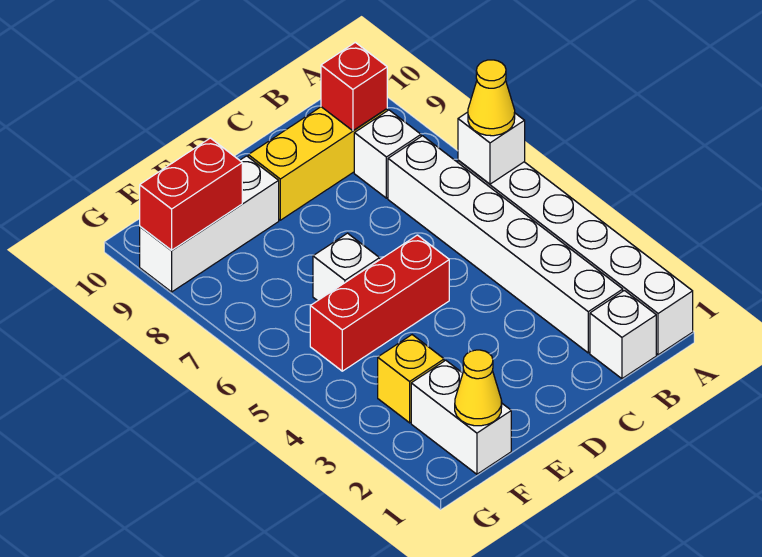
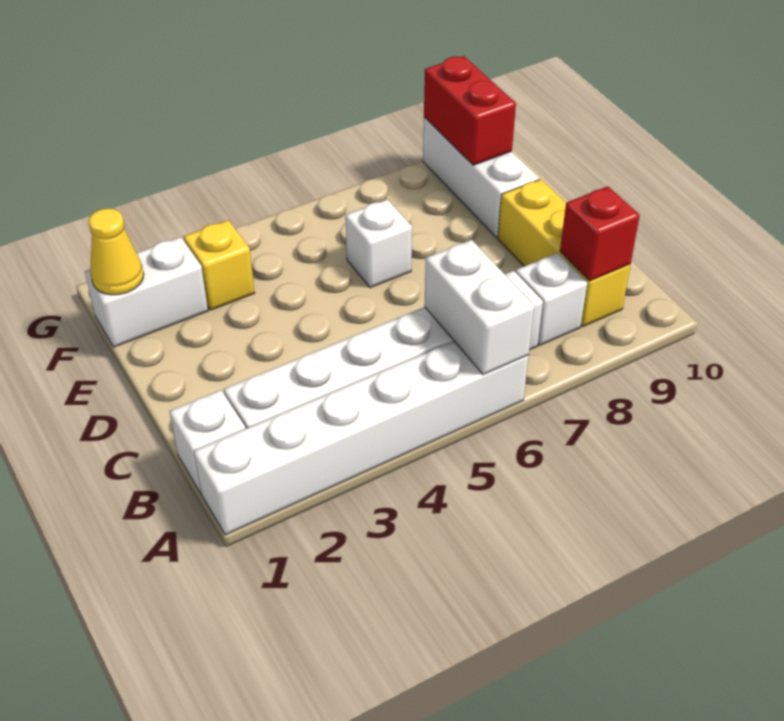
white brick A6 level 2 -> white brick A6:B6 level 2
yellow cone A6 level 3 -> none
red brick D5:F5 level 1 -> none

